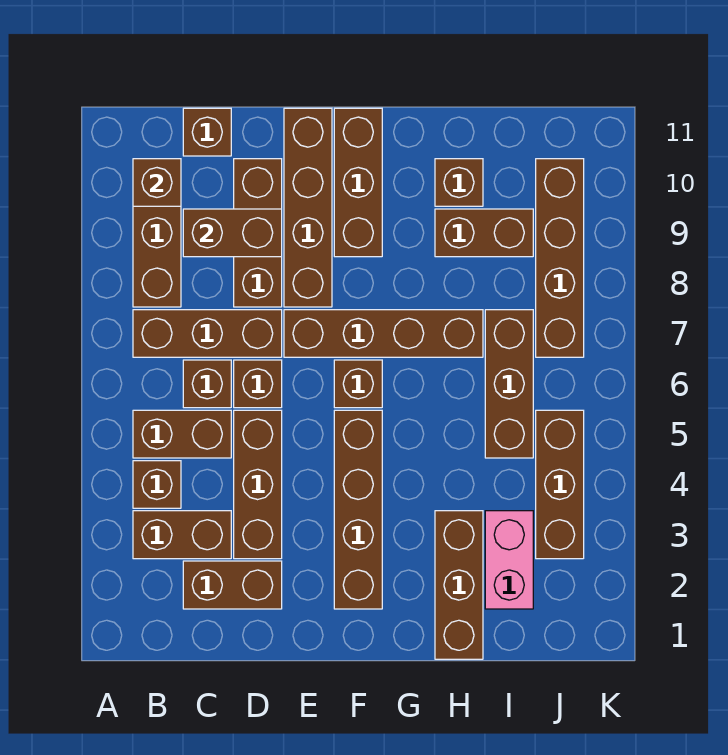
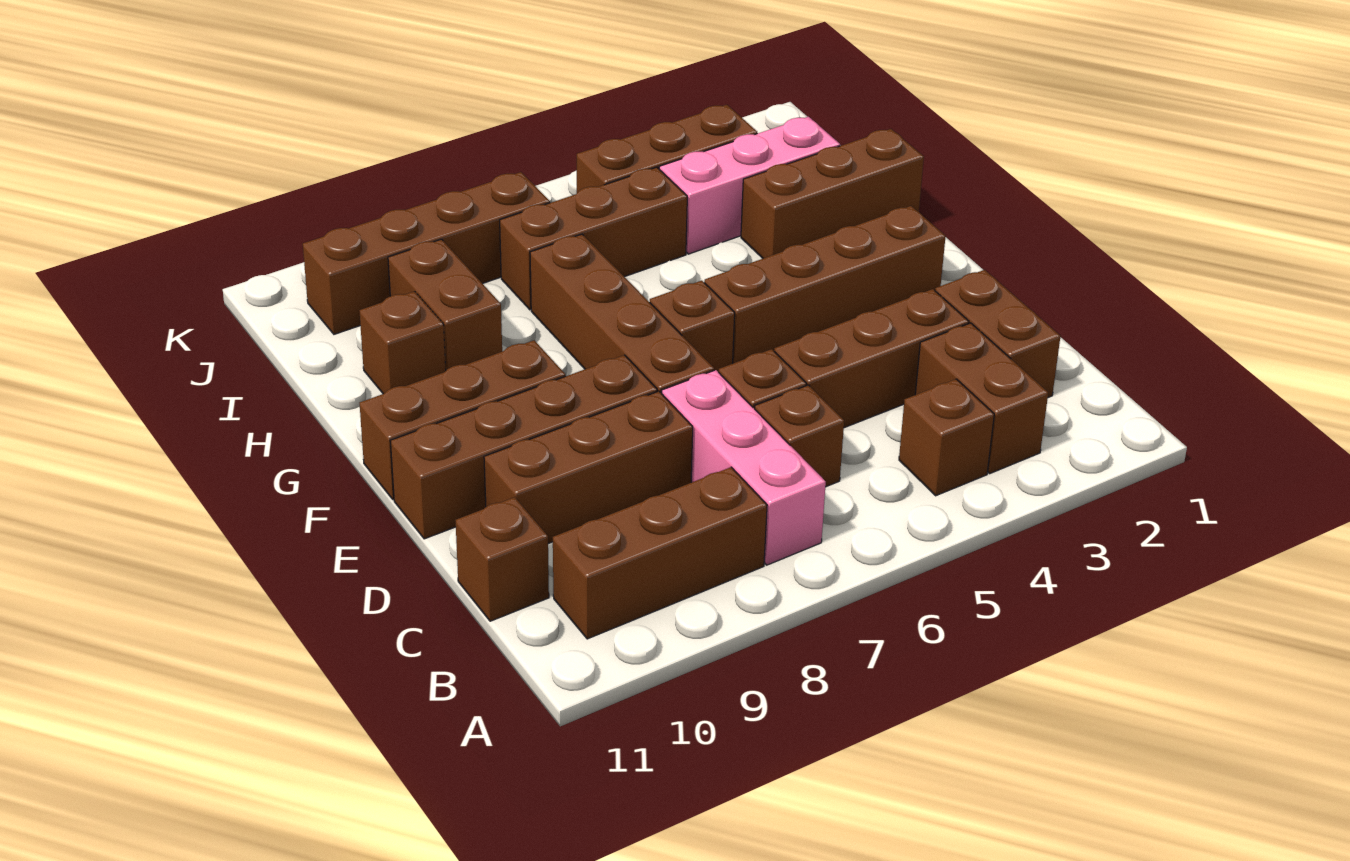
brown brick B5:C5 level 1 -> none
brown brick B7:D7 level 1 -> pink brick B7:D7 level 1
brown brick B10 level 2 -> none
brown brick C9:D9 level 2 -> none
pink brick I2:I3 level 1 -> pink brick I2:I4 level 1

